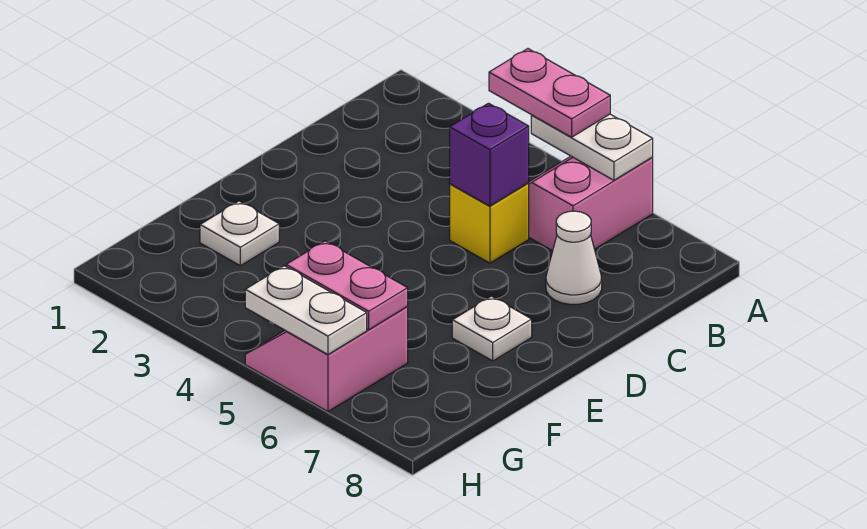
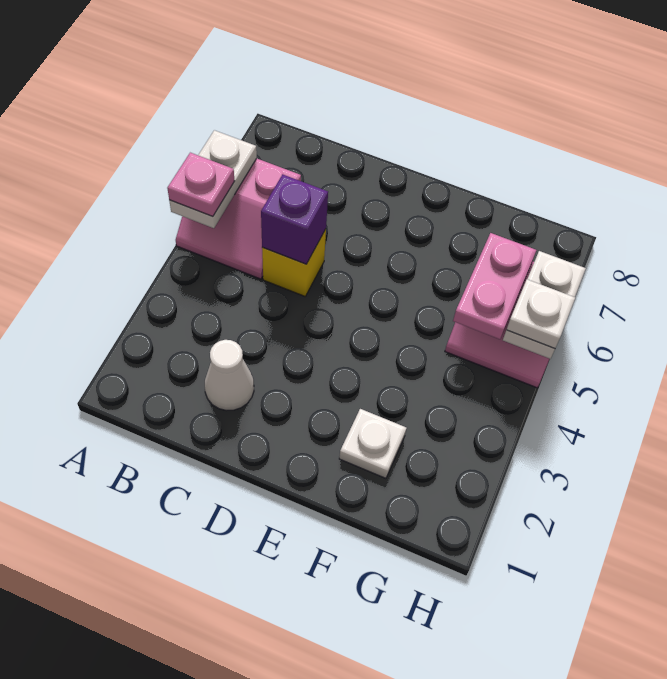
pink plate A4:A5 level 3 -> pink plate A5 level 3
white cone C7 level 1 -> white cone C2 level 1
white plate E7 level 1 -> white plate H5 level 3

